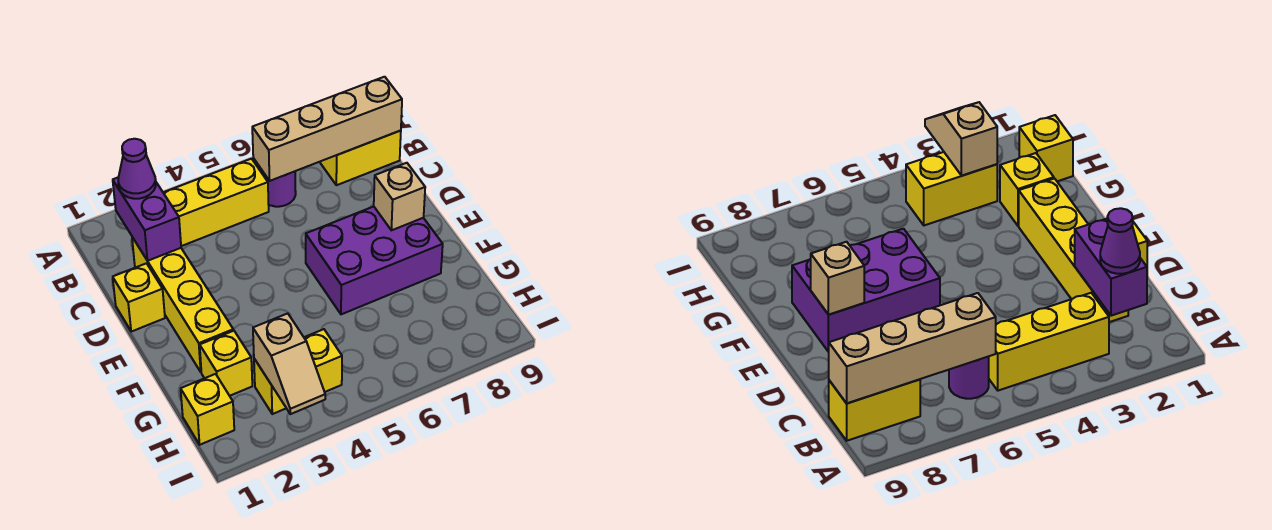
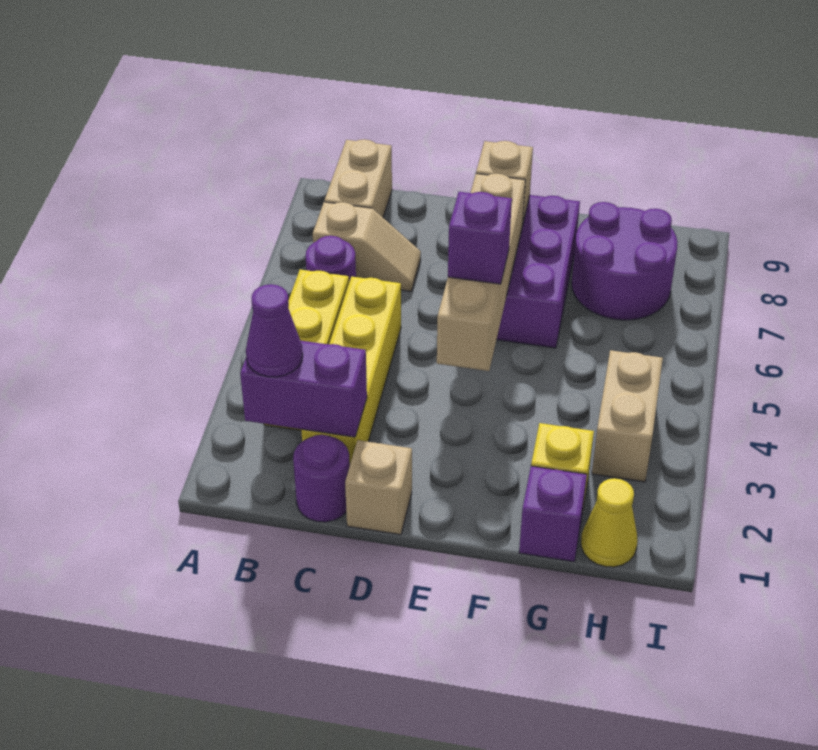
tan brick B6:B9 level 2 -> tan brick E4:E7 level 2
yellow brick B8:B9 level 1 -> tan brick B8:B9 level 1
none -> purple round brick C1 level 1
yellow brick C2:F2 level 1 -> yellow brick C2:C5 level 1
yellow brick D1 level 1 -> tan brick D1 level 1
none -> purple brick E5 level 3
none -> purple brick G1 level 1
none -> purple round brick G7:H8 level 1
yellow brick H1 level 1 -> yellow cone H1 level 1
yellow brick H3:H4 level 1 -> tan brick H3:H4 level 1
tan slope H3:I3 level 2 top H -> tan slope B7:C7 level 1 top B

